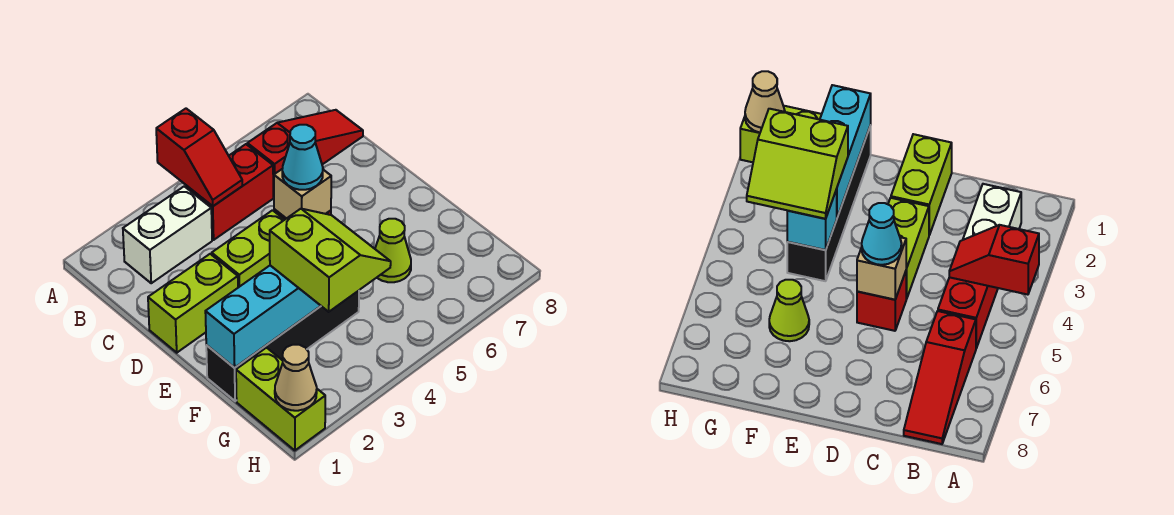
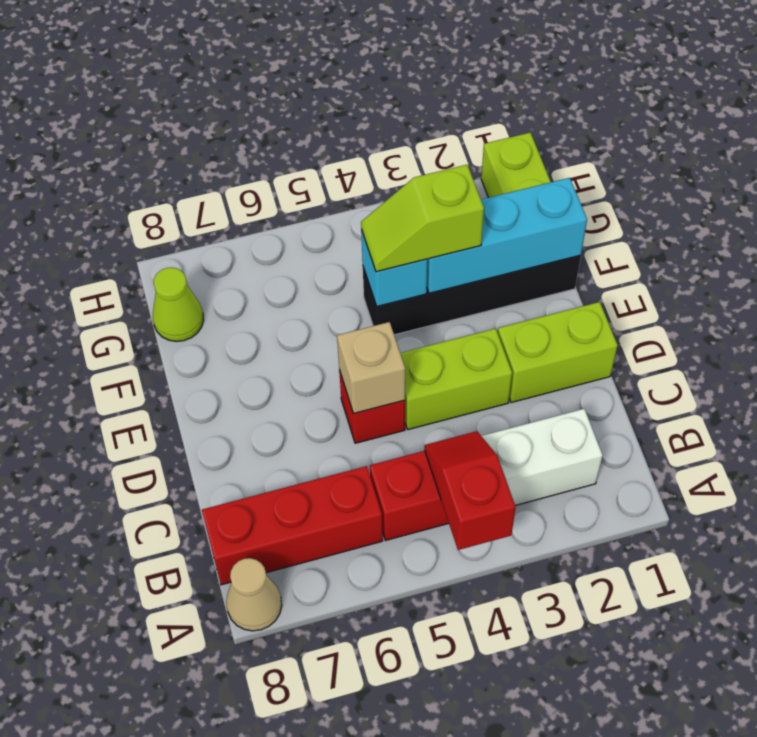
red slope B6:B8 level 1 top 6 -> red brick B6:B8 level 1
cyan cone D5 level 3 -> none
lime slope F3:G4 level 3 top 3 -> lime slope F3:F4 level 3 top 3
lime cone F6 level 1 -> lime cone G8 level 1
tan cone H1 level 2 -> tan cone A8 level 1

